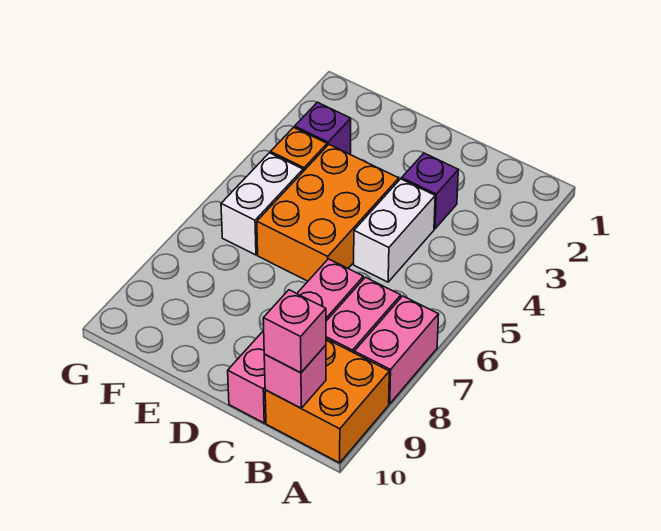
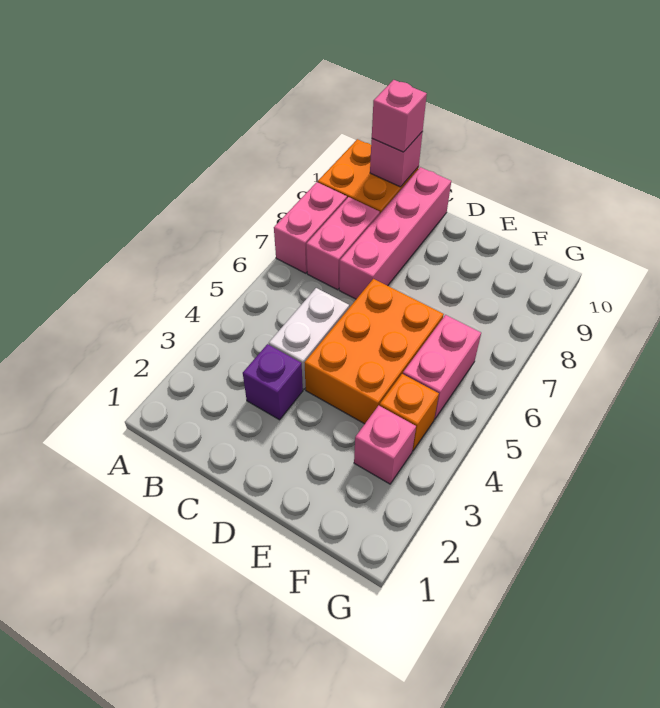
purple brick F3 level 1 -> pink brick F3 level 1
white brick F5:F6 level 1 -> pink brick F5:F6 level 1

